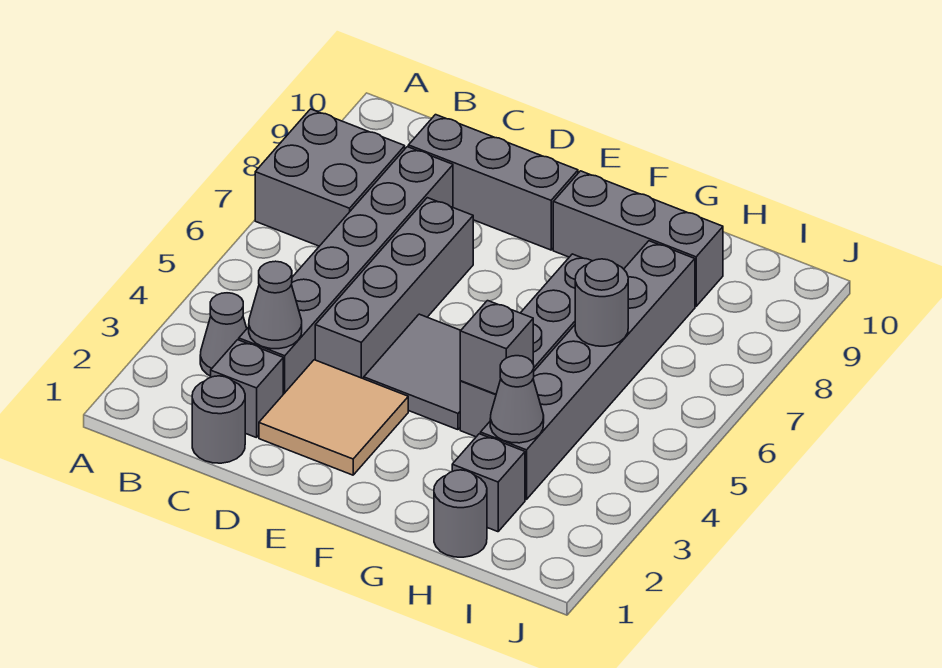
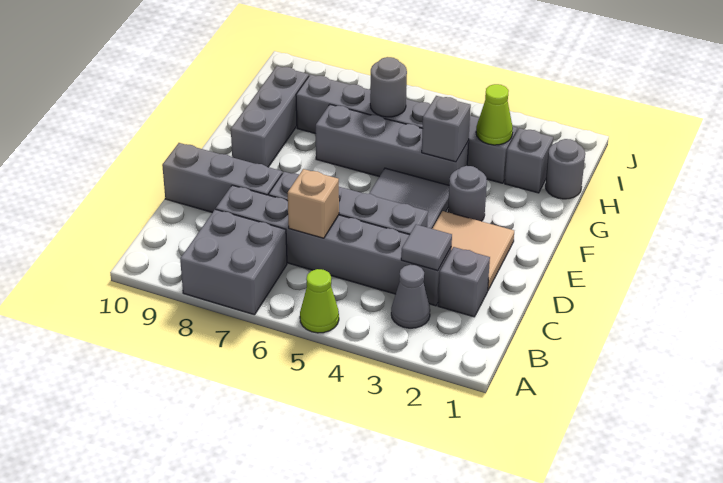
none -> lime cone A5 level 1
grey round brick C1 level 1 -> grey round brick F3 level 1
grey cone C3 level 2 -> grey tile C3 level 2
none -> tan brick C6 level 2
grey brick C9:E9 level 1 -> grey brick D8:D10 level 1
grey cone H3 level 2 -> lime cone H3 level 2

